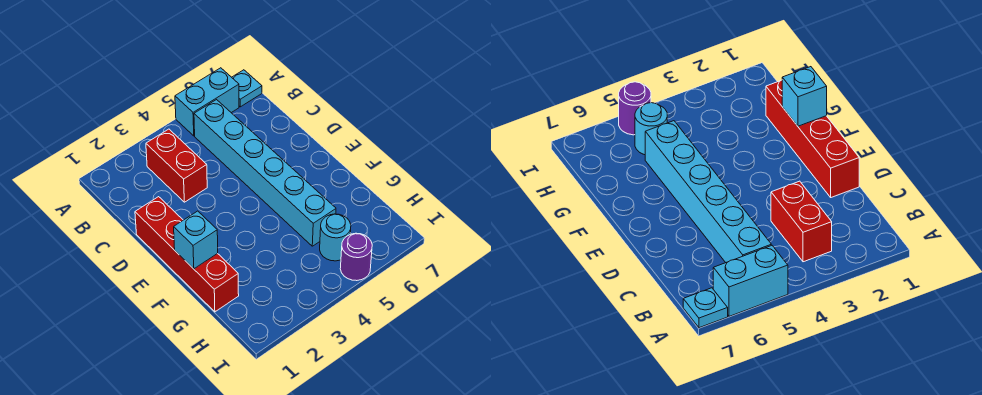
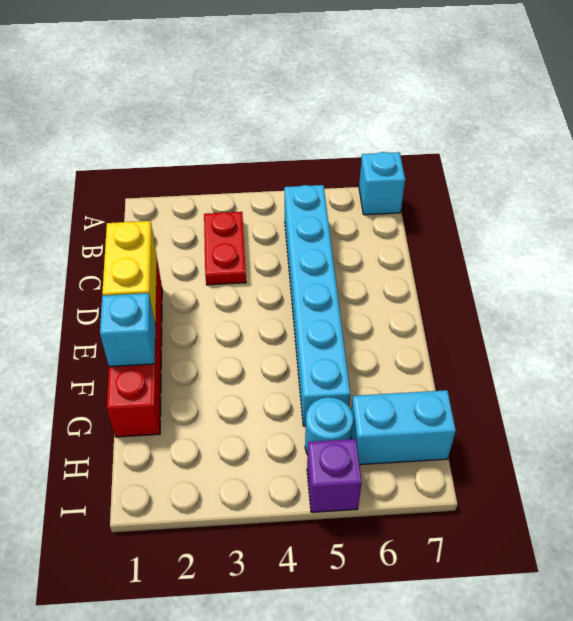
cyan brick A5:A6 level 1 -> cyan brick H6:H7 level 1
cyan plate A7 level 1 -> cyan brick A7 level 1
red brick B3:C3 level 1 -> red plate B3:C3 level 1
none -> yellow brick D1:E1 level 2
purple round brick I5 level 1 -> purple brick I5 level 1

